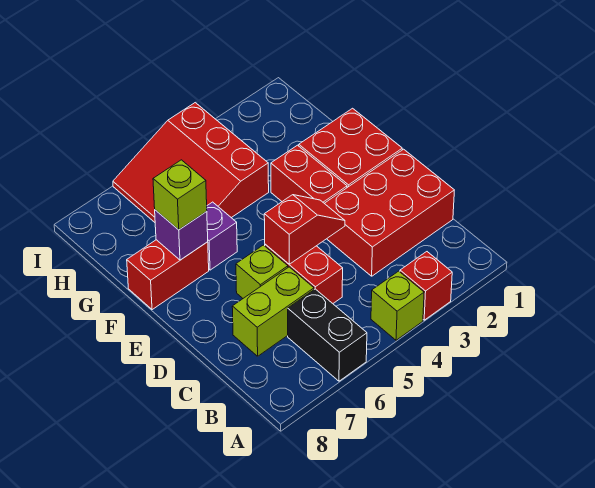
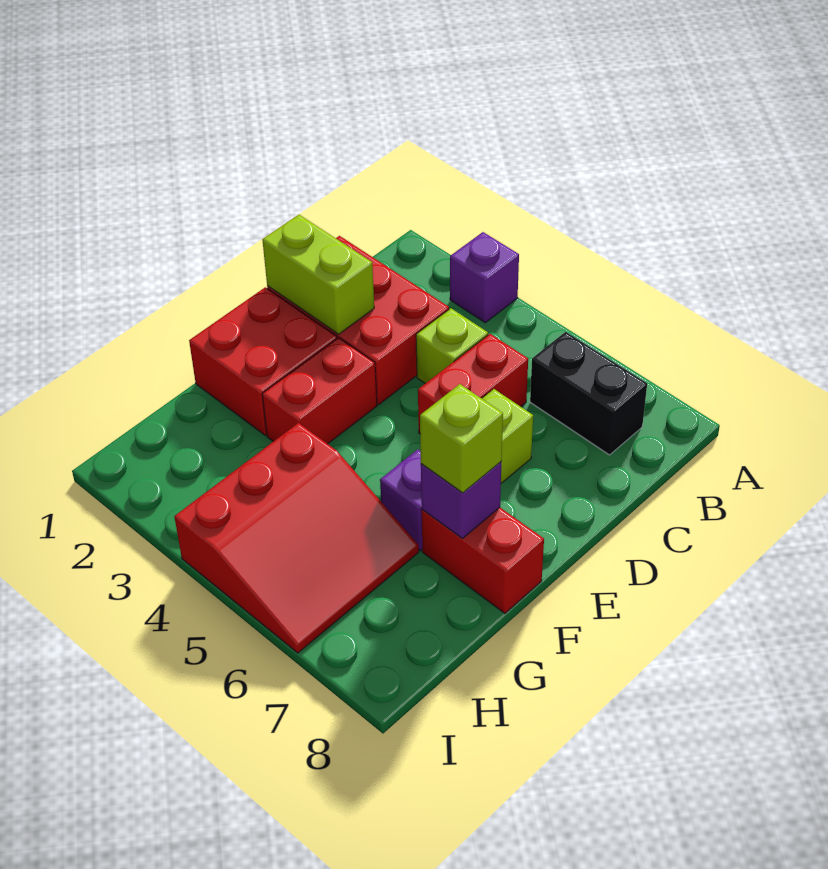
red brick A3 level 1 -> purple brick A3 level 1
lime brick A4 level 1 -> lime brick C4 level 1
black brick A6:B6 level 1 -> black brick B6:B7 level 1
lime brick C6:C7 level 1 -> lime brick D1:D2 level 2
red slope D4:D5 level 2 top 5 -> none

